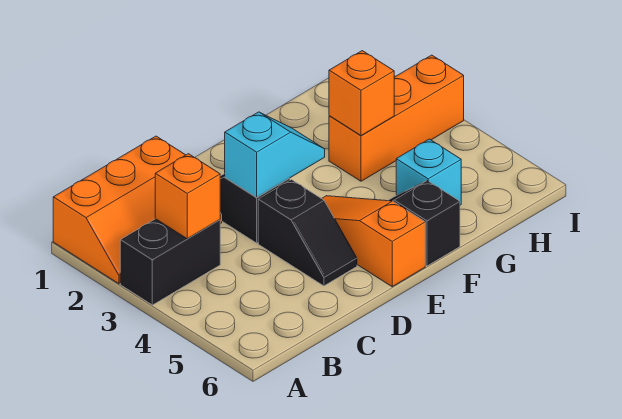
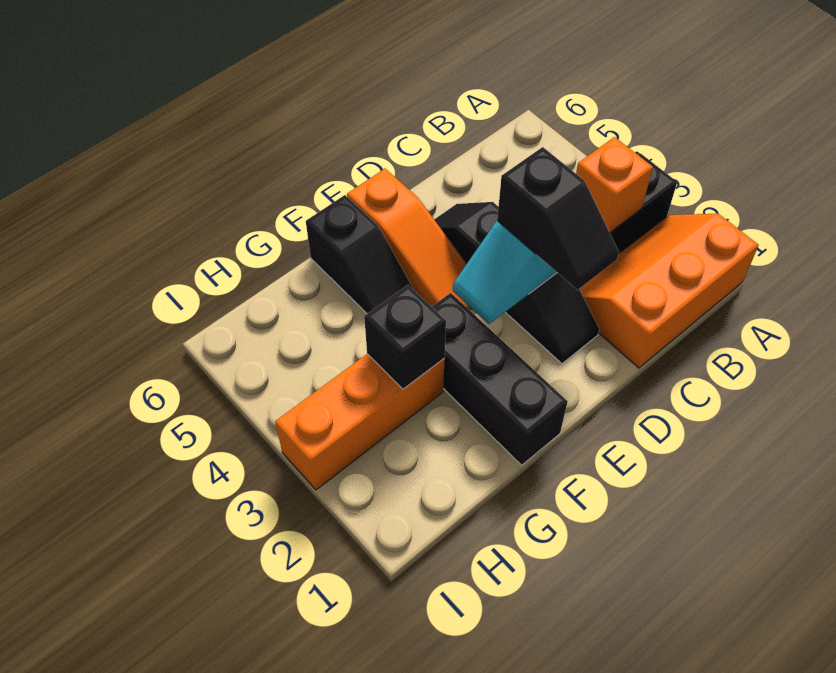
none -> black slope D2:D3 level 3 top 3
none -> black brick F1:F3 level 1
orange brick G3 level 2 -> black brick G3 level 2
cyan brick G5 level 1 -> none

